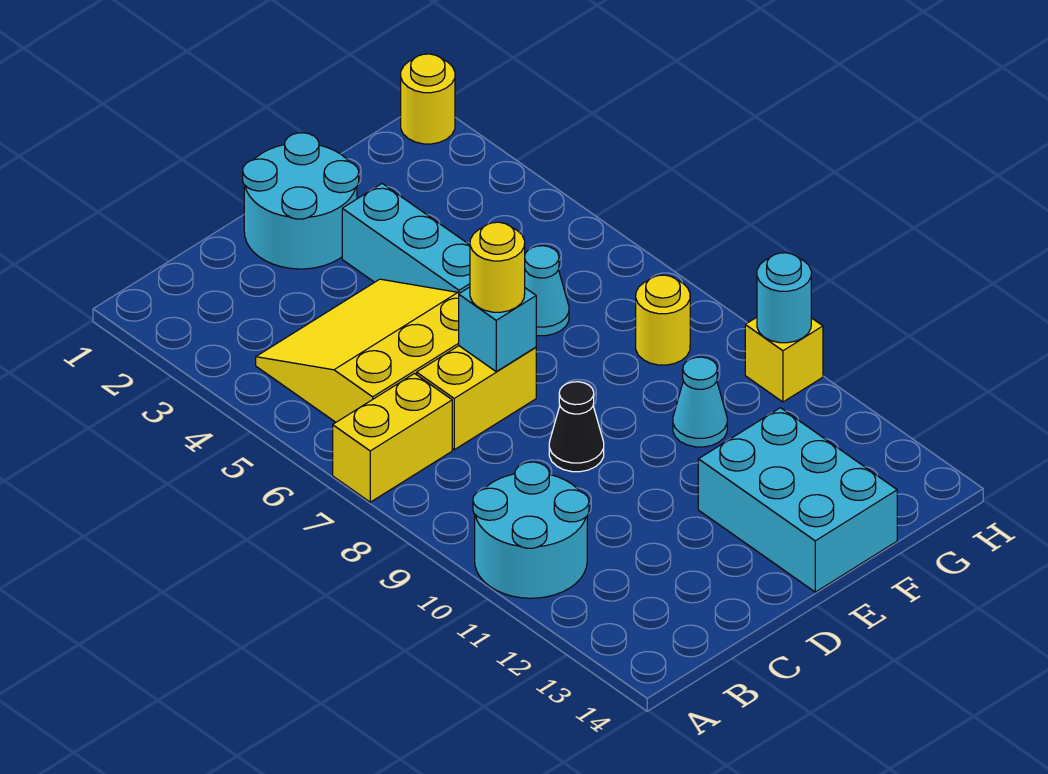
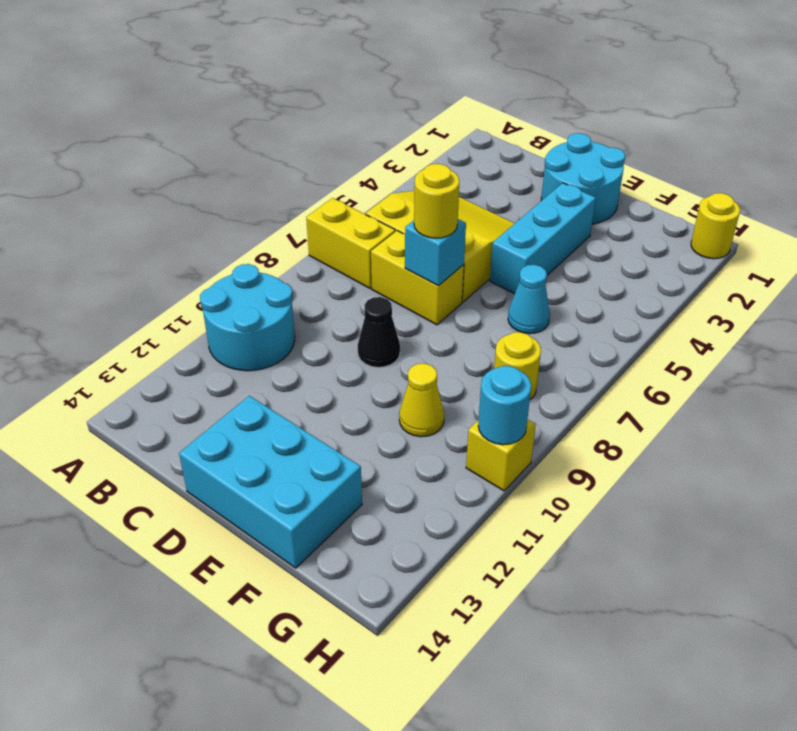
cyan brick E12:F14 level 1 -> cyan brick D13:F14 level 1
cyan cone F10 level 1 -> yellow cone F10 level 1

